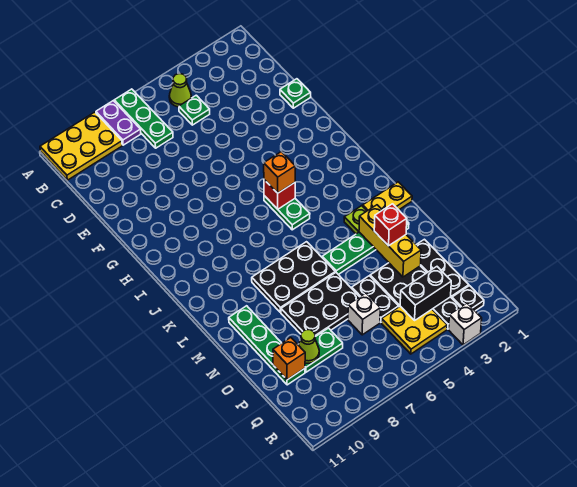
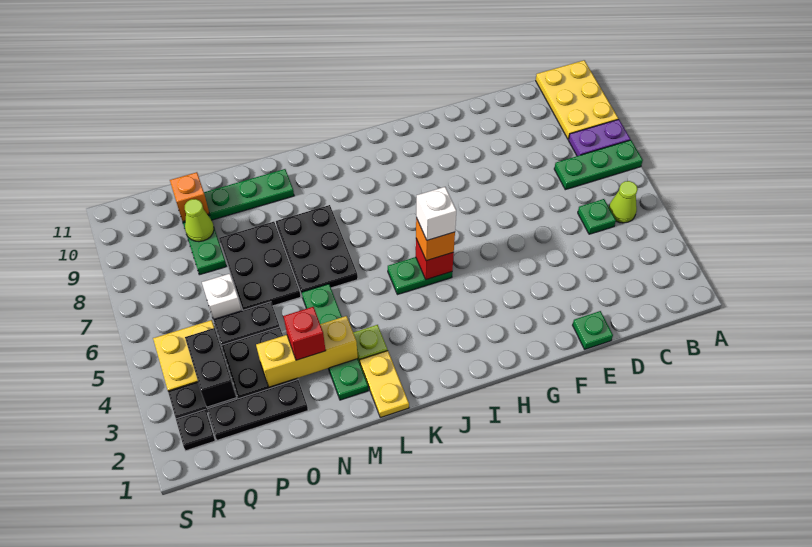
white brick S3 level 1 -> white brick I5 level 4

